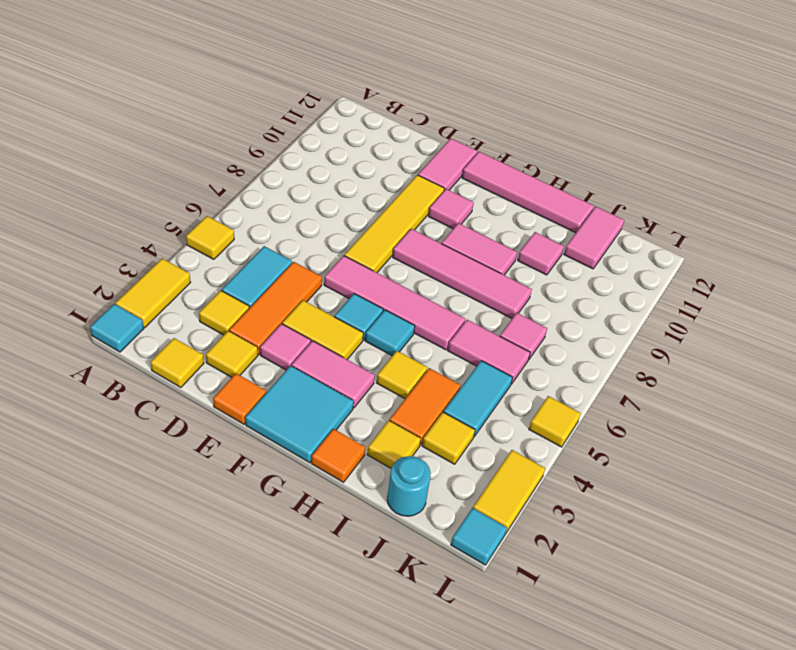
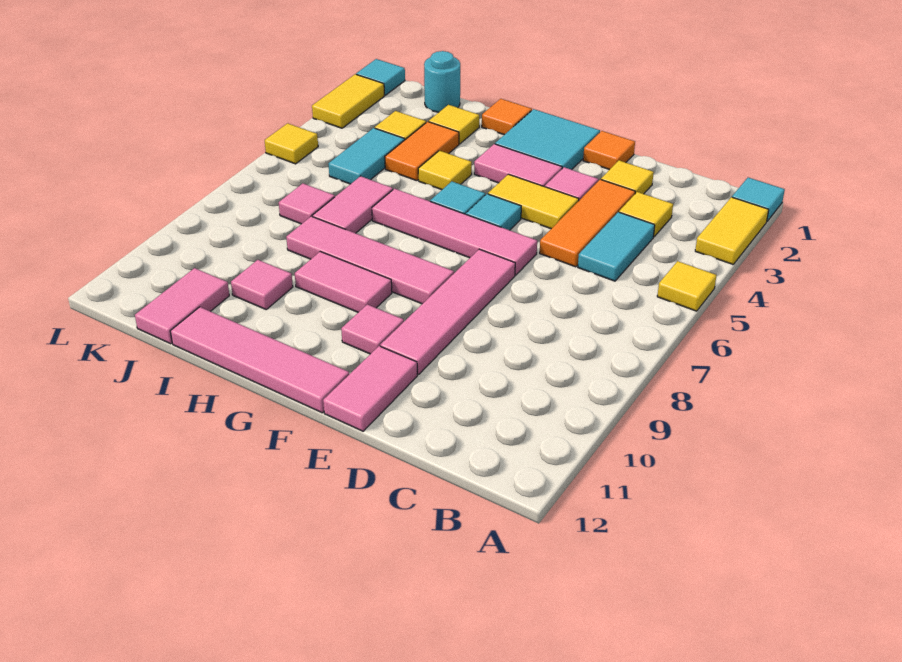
yellow tile C1 level 1 -> none
yellow tile E7:E10 level 1 -> pink tile E7:E10 level 1
pink tile I6:J6 level 1 -> pink tile I6:I7 level 1

